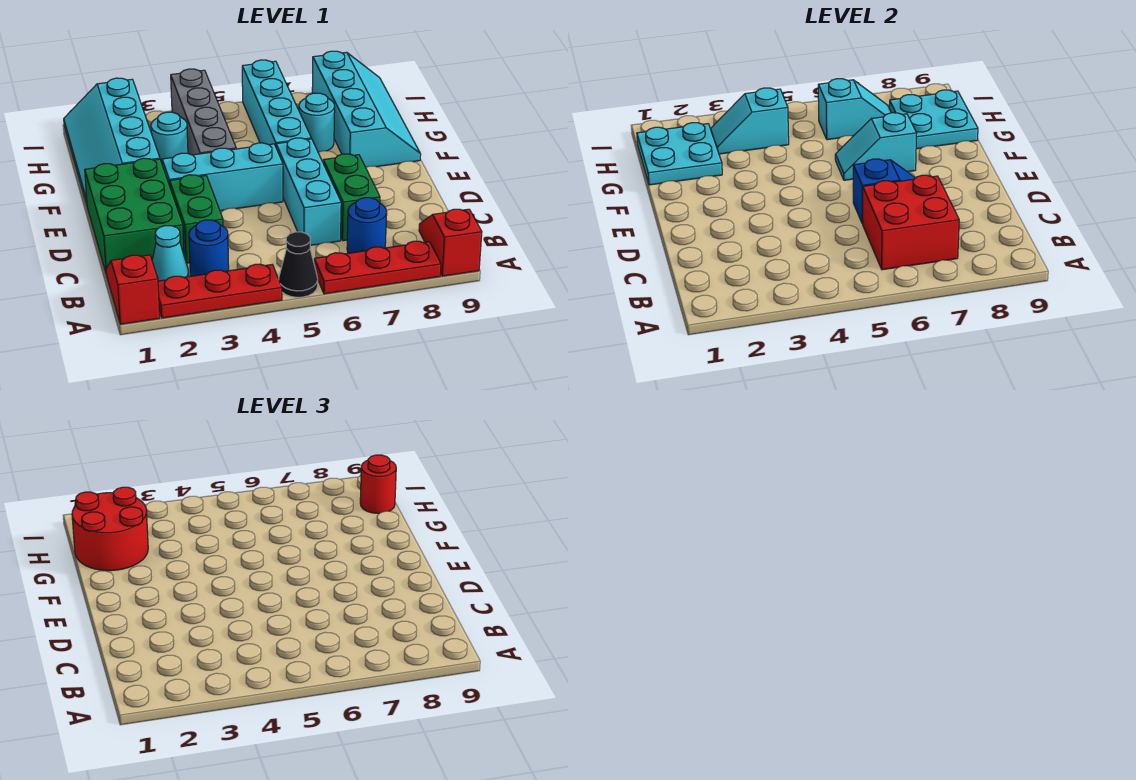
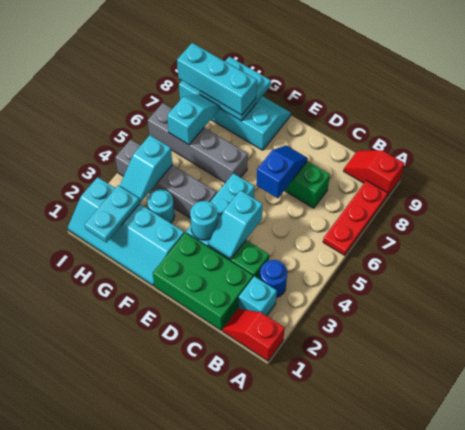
red plate A2:A4 level 1 -> none
black cone A5 level 1 -> none
cyan cone B2 level 1 -> cyan brick B2 level 1
red brick B6:C7 level 2 -> none
blue round brick B7 level 1 -> none
cyan brick C6:E6 level 1 -> cyan brick G8:I8 level 3
cyan brick F6:I6 level 1 -> grey brick F6:I6 level 1
cyan slope F6:F7 level 2 top 7 -> cyan slope D3:D4 level 2 top 4
cyan plate G1:H2 level 2 -> cyan plate H1:H2 level 2
red round brick G1:H2 level 3 -> none
cyan round brick G7 level 1 -> cyan round brick E3 level 2
red round brick H9 level 3 -> none

